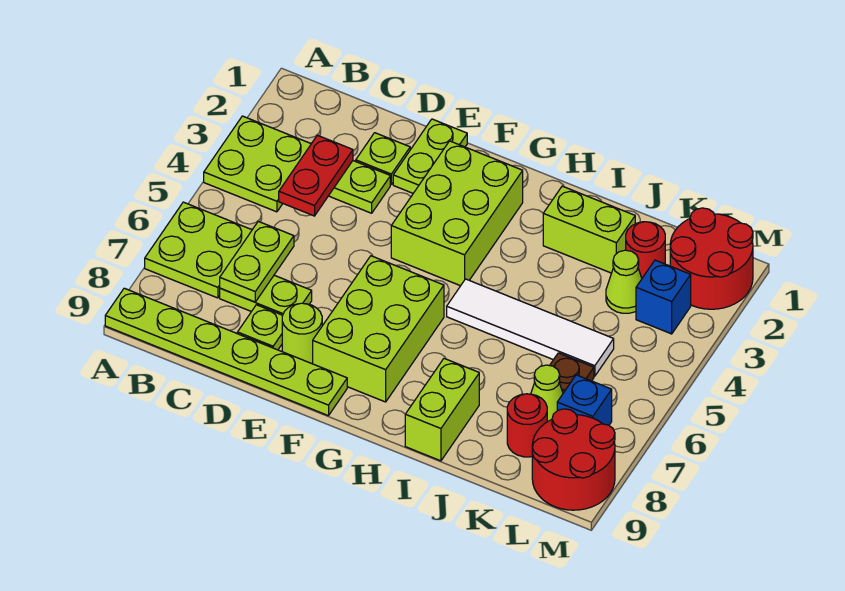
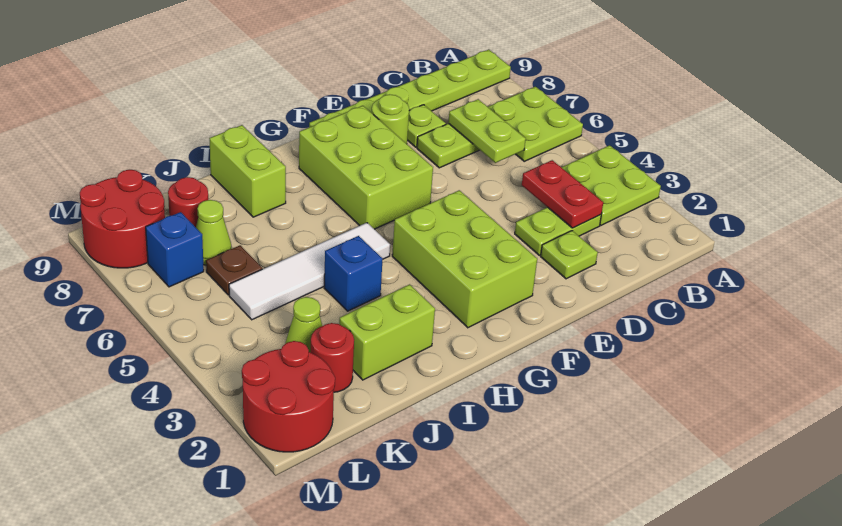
lime plate E1:E2 level 1 -> none
blue brick L3 level 1 -> blue brick I4 level 1

